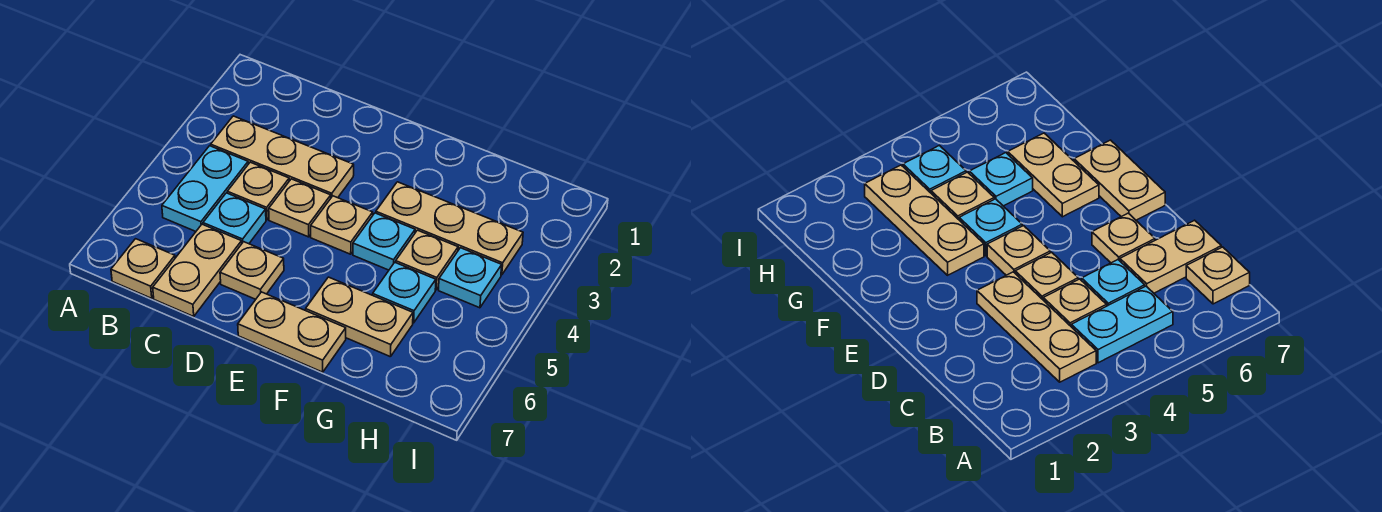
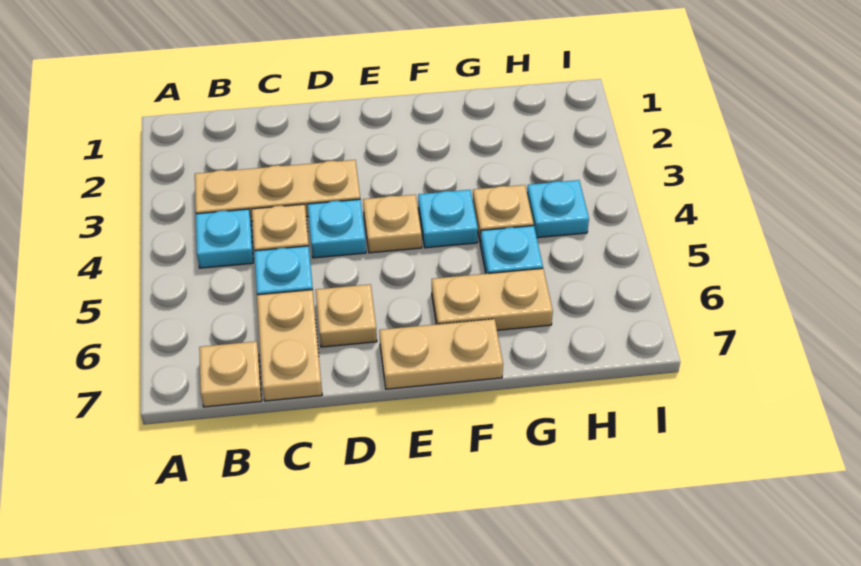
cyan plate B4:B5 level 1 -> cyan plate B4 level 1
tan plate D4 level 1 -> cyan plate D4 level 1
tan plate F3:H3 level 1 -> none

